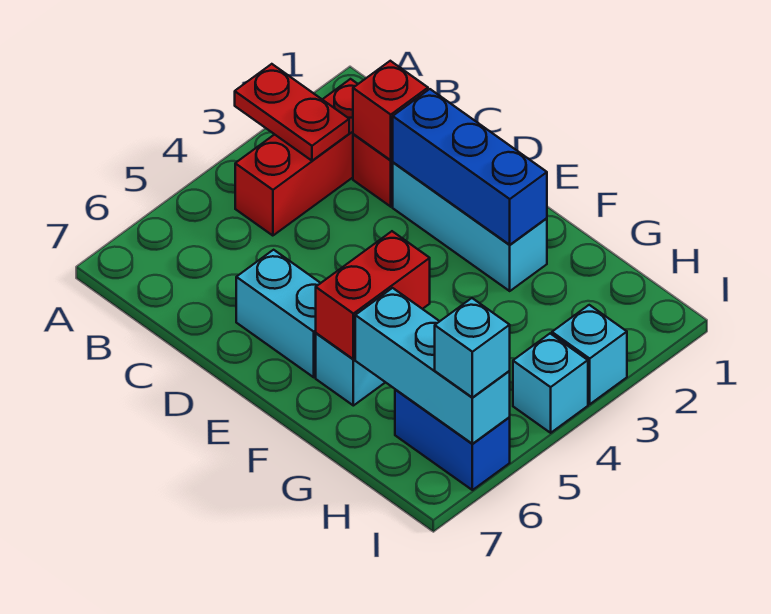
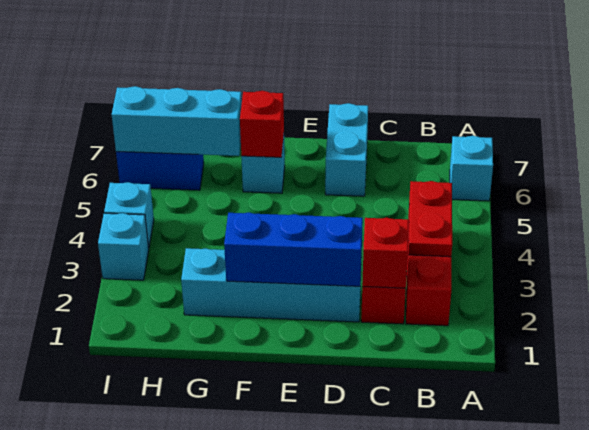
red plate A3:B3 level 2 -> red plate B3:B4 level 2
cyan brick D2:F2 level 1 -> cyan brick D2:G2 level 1
cyan brick D6:E6 level 1 -> cyan brick D6:D7 level 1
red brick F5:F6 level 2 -> red brick F6 level 2
cyan brick I6 level 3 -> cyan brick A6 level 1

